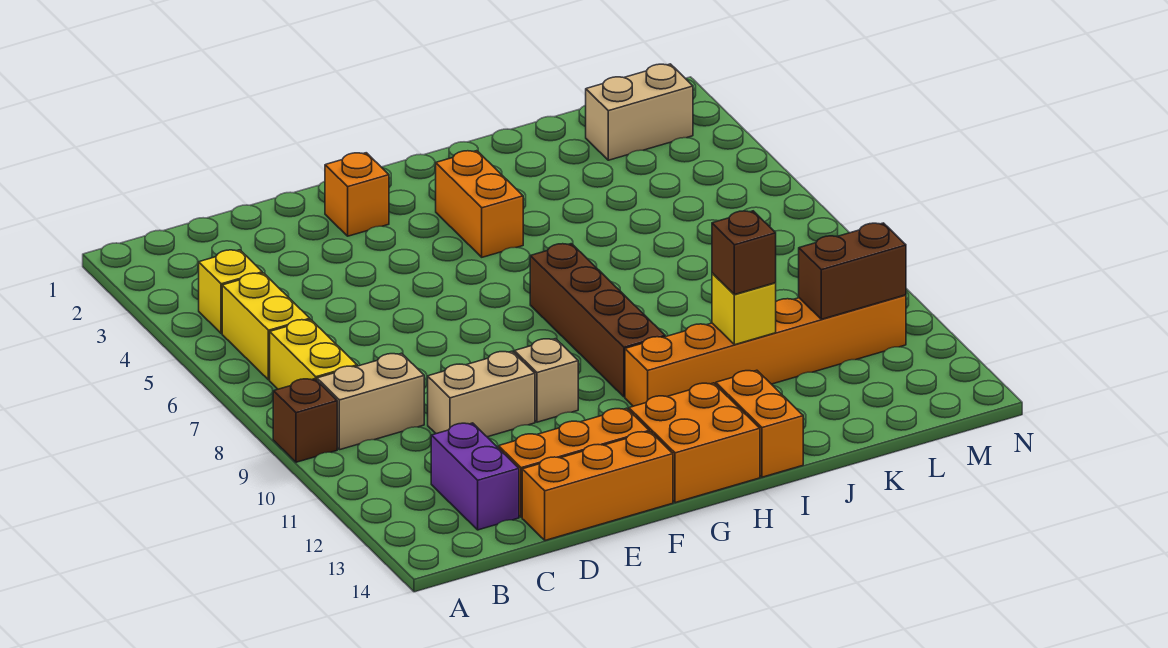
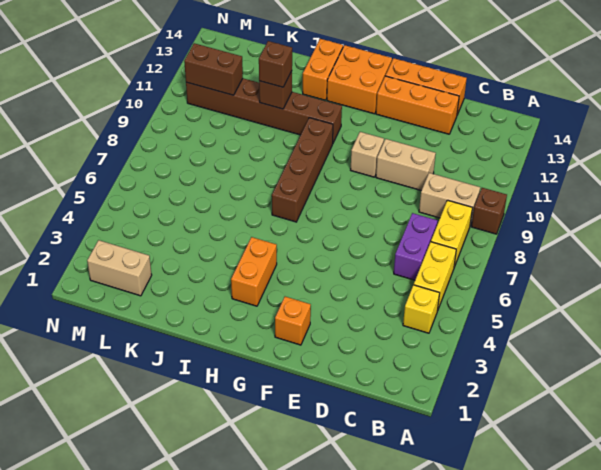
purple brick C12:C13 level 1 -> purple brick C6:C7 level 1
orange brick H11:M11 level 1 -> brown brick H11:M11 level 1
yellow brick J11 level 2 -> brown brick J11 level 2

